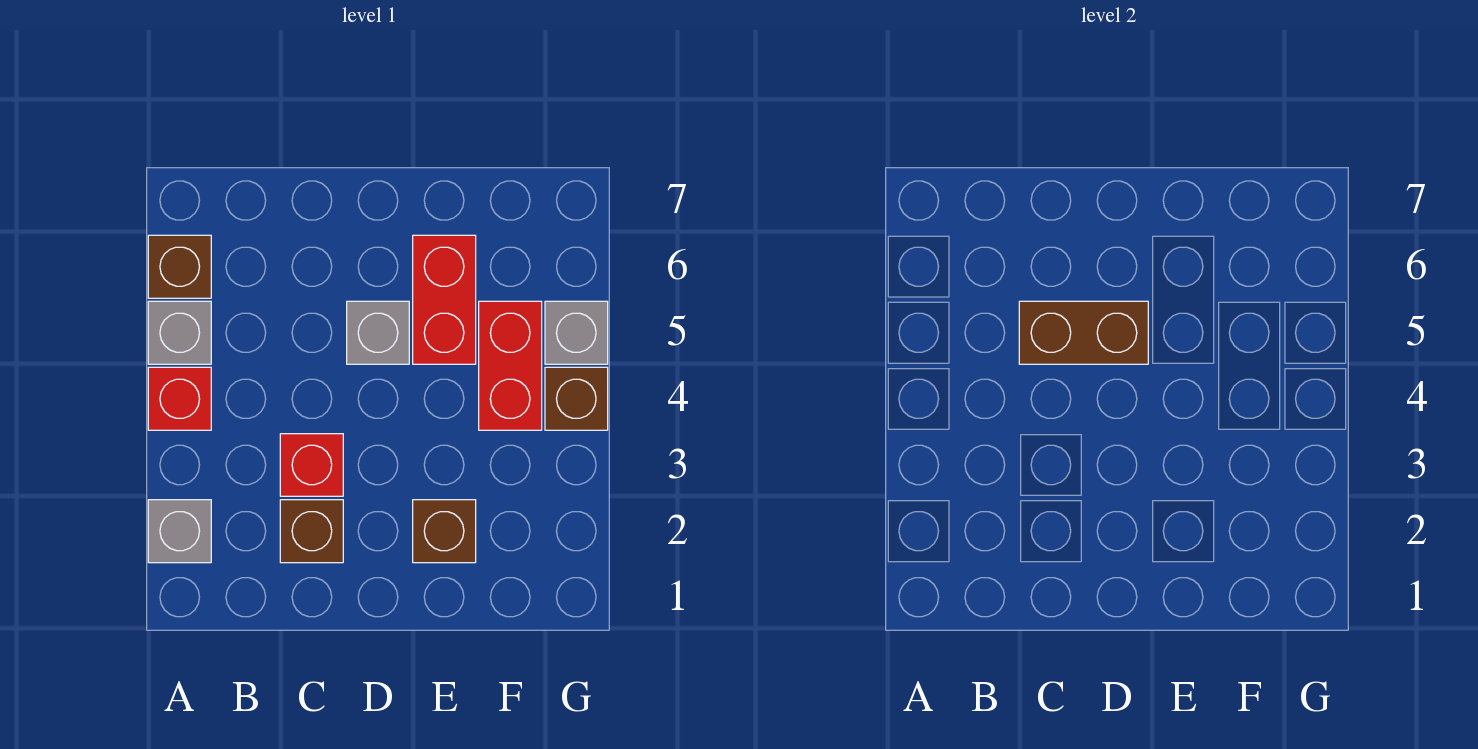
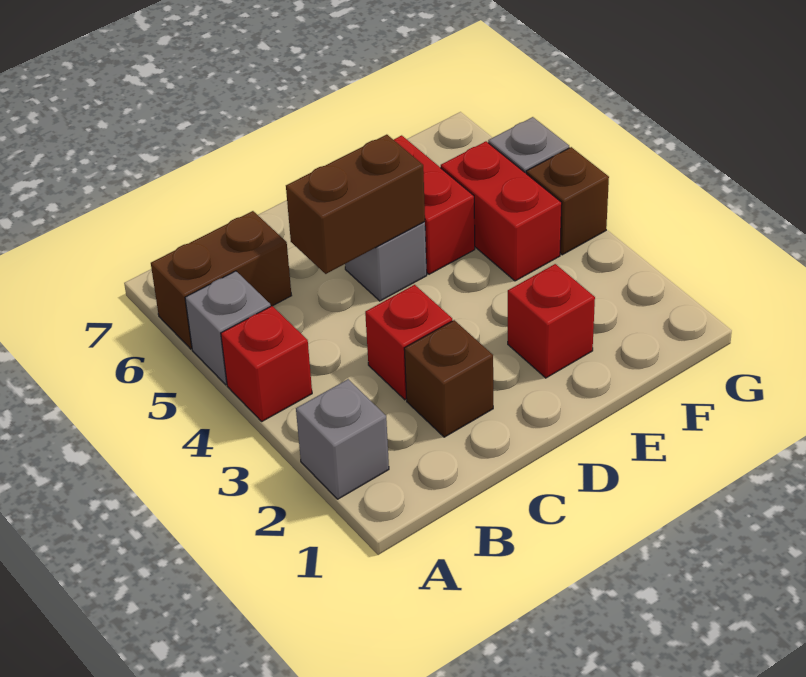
brown brick A6 level 1 -> brown brick A6:B6 level 1
brown brick E2 level 1 -> red brick E2 level 1

